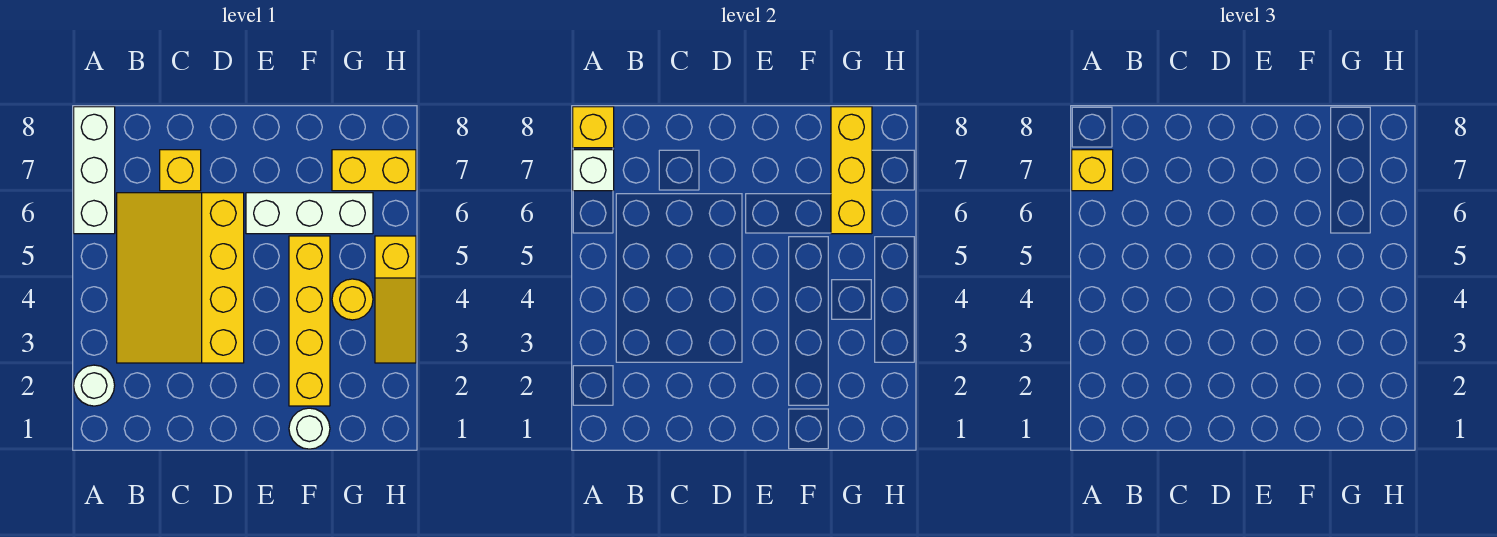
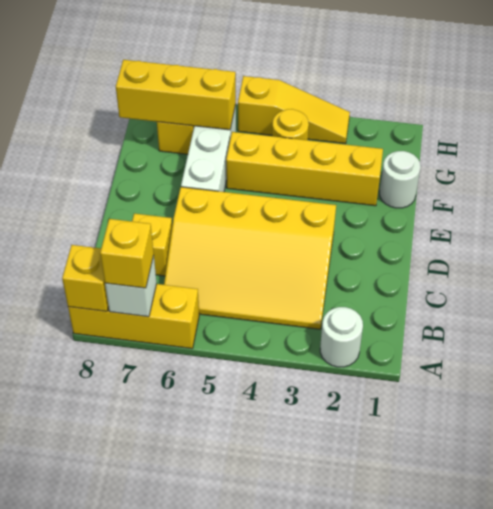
white brick A6:A8 level 1 -> yellow brick A6:A8 level 1

